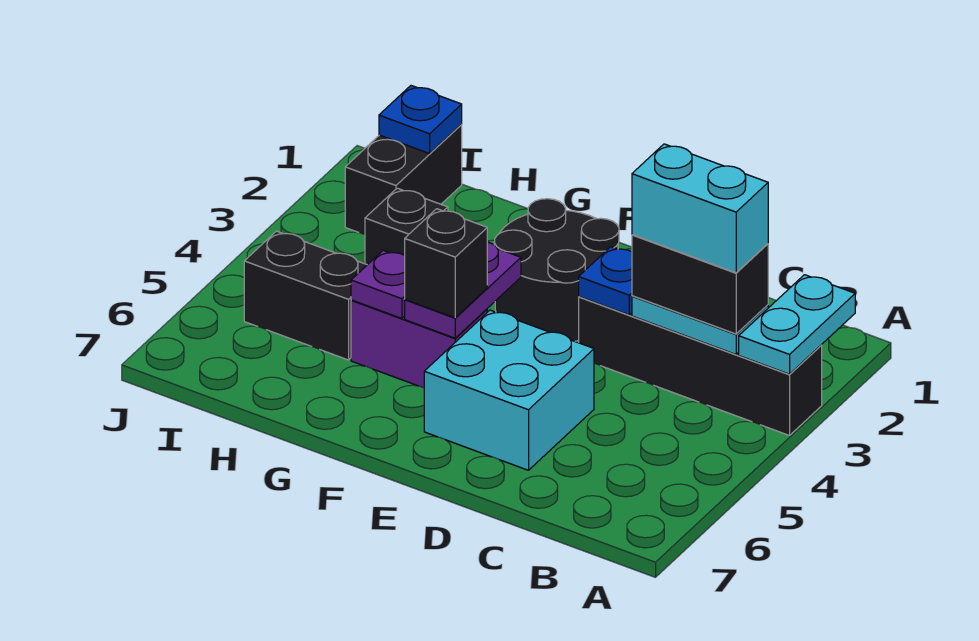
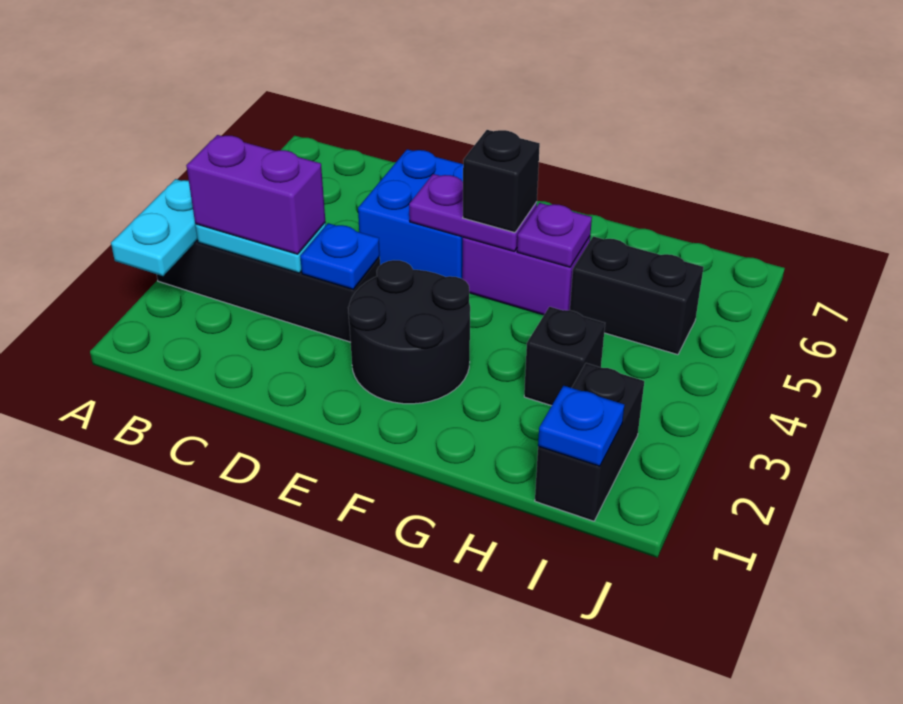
black brick B3:C3 level 3 -> purple brick B3:C3 level 3
cyan brick B3:C3 level 4 -> none
cyan brick D5:E6 level 1 -> blue brick D5:E6 level 1
purple plate F4:F5 level 2 -> purple plate E5:F5 level 2

